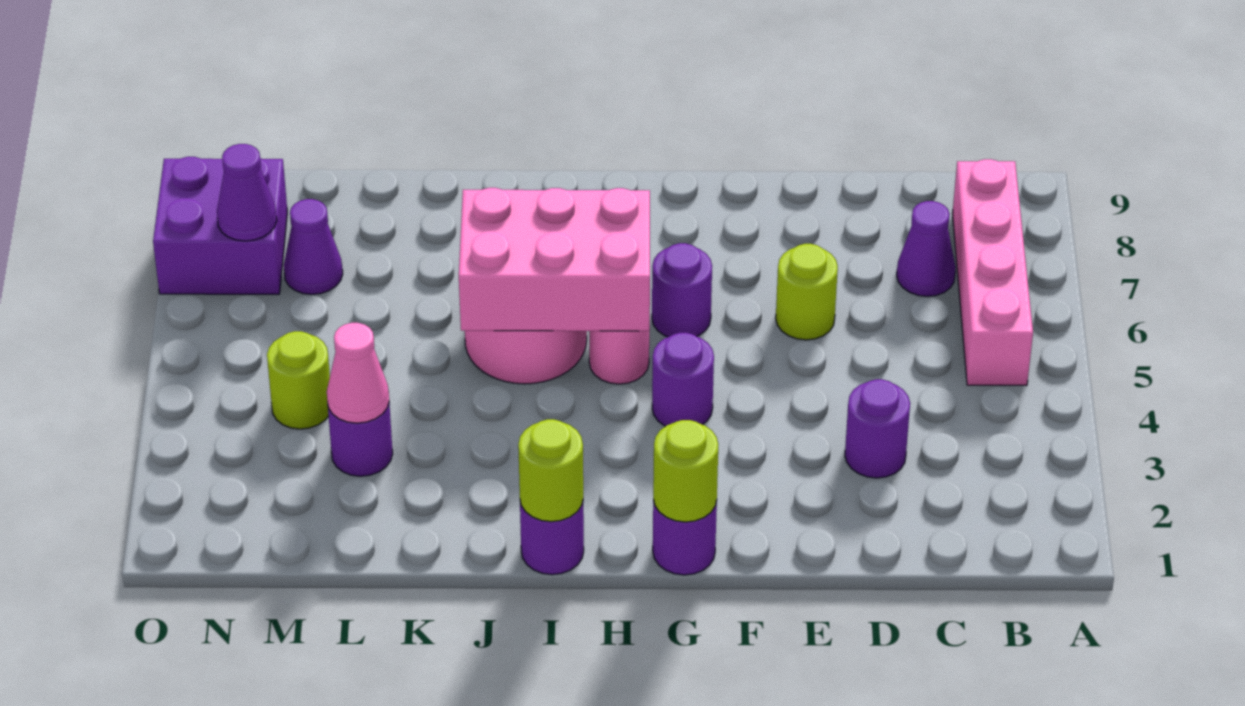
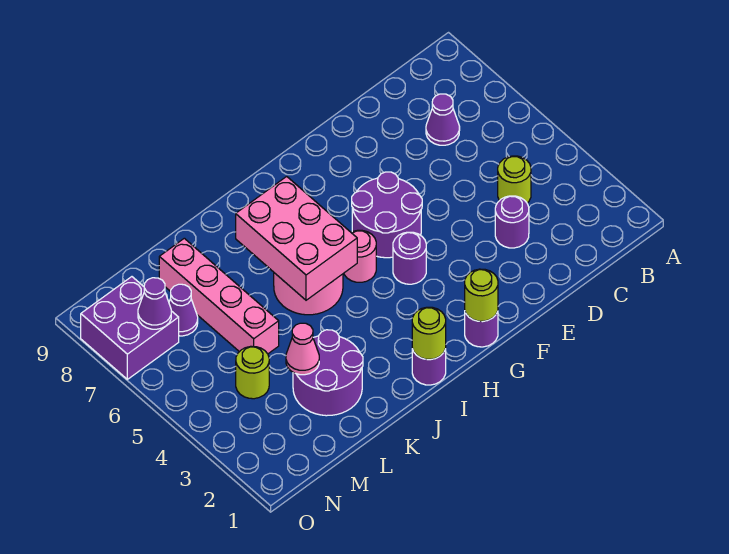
pink brick B5:B8 level 1 -> pink brick L5:L8 level 1
lime round brick E6 level 1 -> lime round brick C4 level 1
purple round brick G6 level 1 -> purple round brick F5:G6 level 1
pink brick H5:J6 level 2 -> pink brick I5:J7 level 2
purple round brick L3 level 1 -> purple round brick K2:L3 level 1

